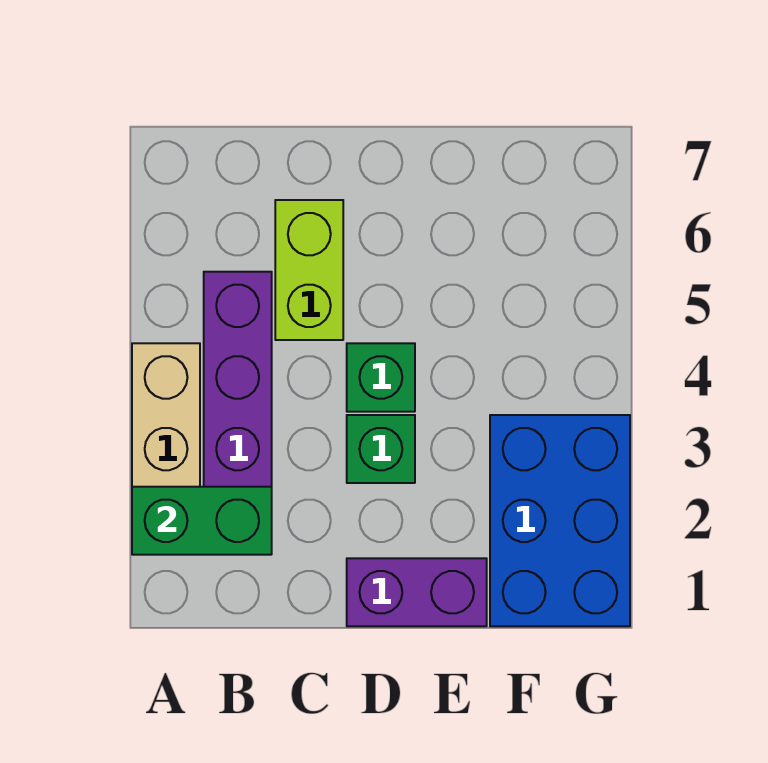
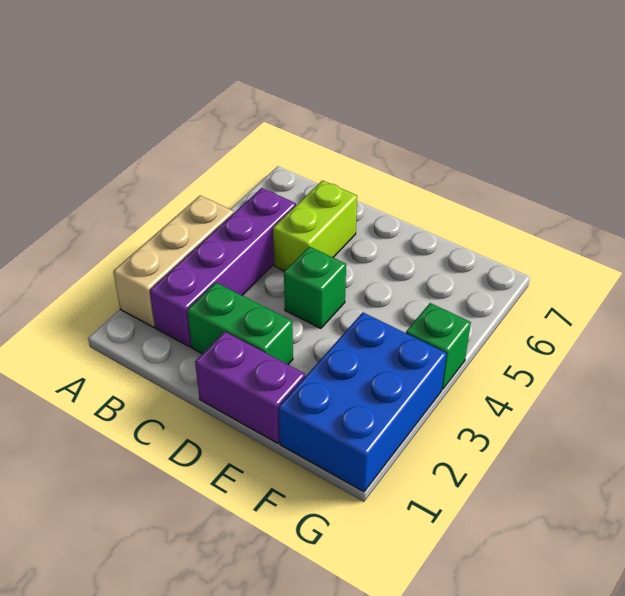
green brick A2:B2 level 2 -> green brick C2:D2 level 1
green brick D3 level 1 -> green brick G4 level 1

